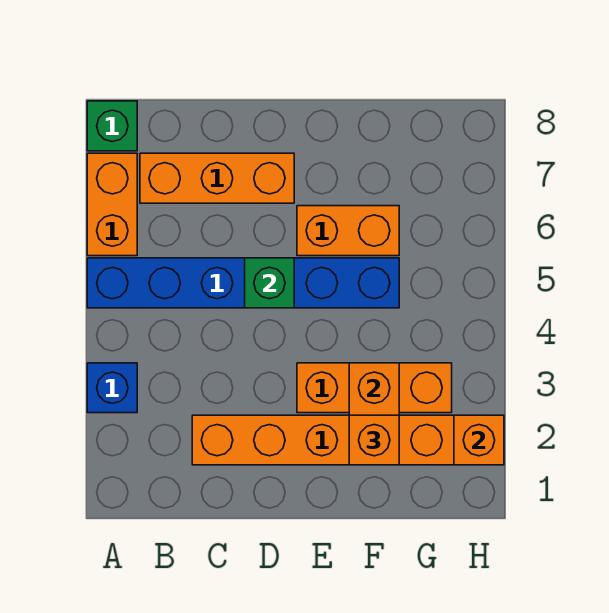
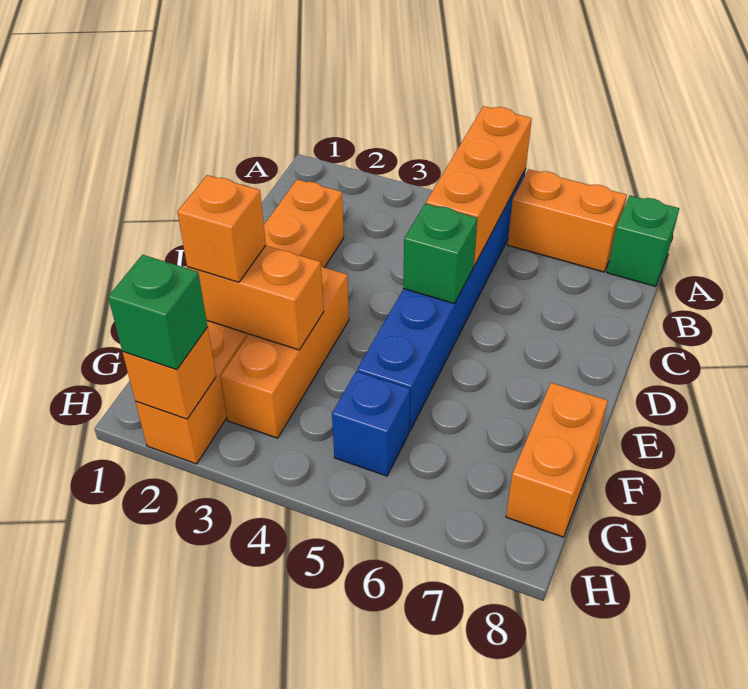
blue brick A3 level 1 -> blue brick G5 level 1
orange brick B7:D7 level 1 -> orange brick A5:C5 level 2
orange brick E6:F6 level 1 -> orange brick F8:G8 level 1
none -> green brick H2 level 3

